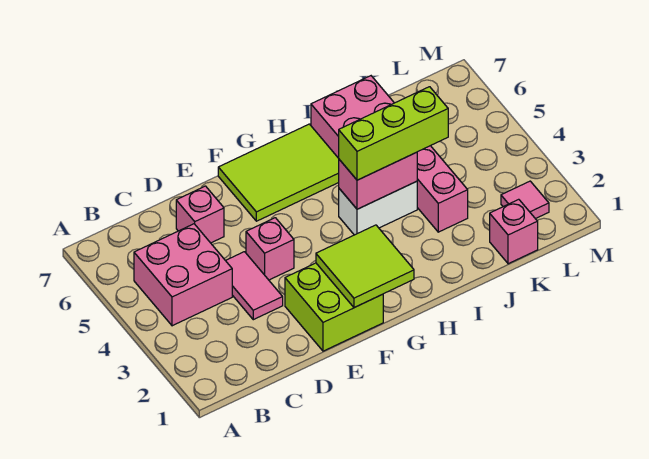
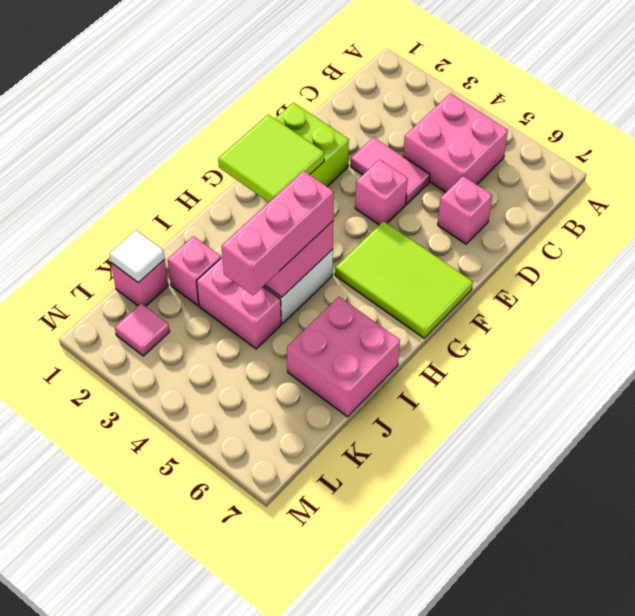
lime tile F6:H7 level 1 -> lime tile F5:G7 level 1
lime brick H4:J4 level 3 -> pink brick H4:J4 level 3
none -> pink brick J2 level 1
none -> white tile K1 level 2

